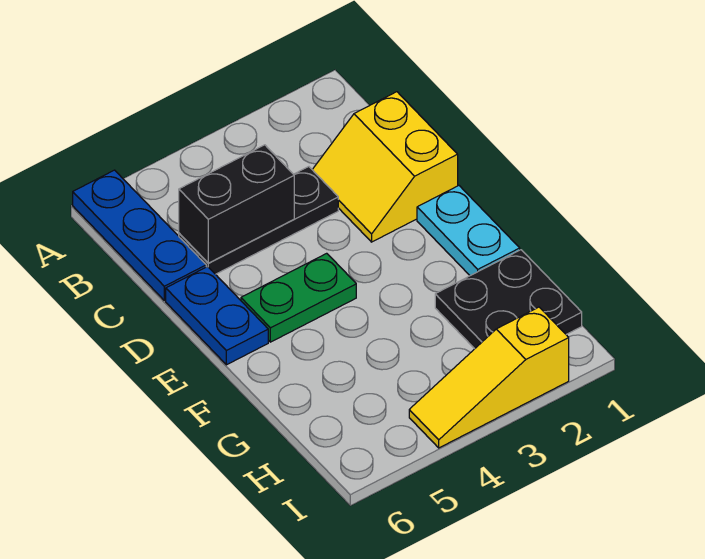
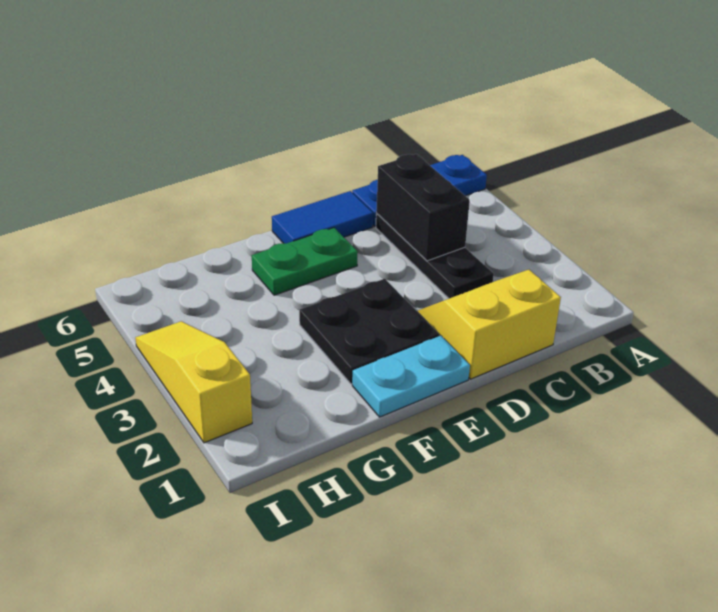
blue plate D6:E6 level 1 -> blue tile D6:E6 level 1
green plate E4:E5 level 1 -> green plate E5:F5 level 1
black plate G1:H2 level 1 -> black plate E2:F3 level 1

